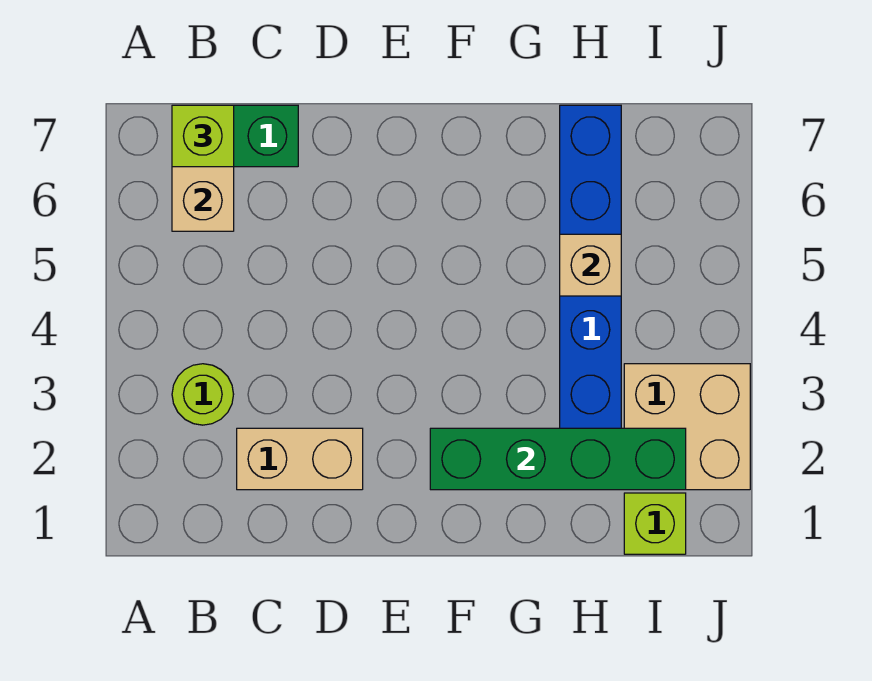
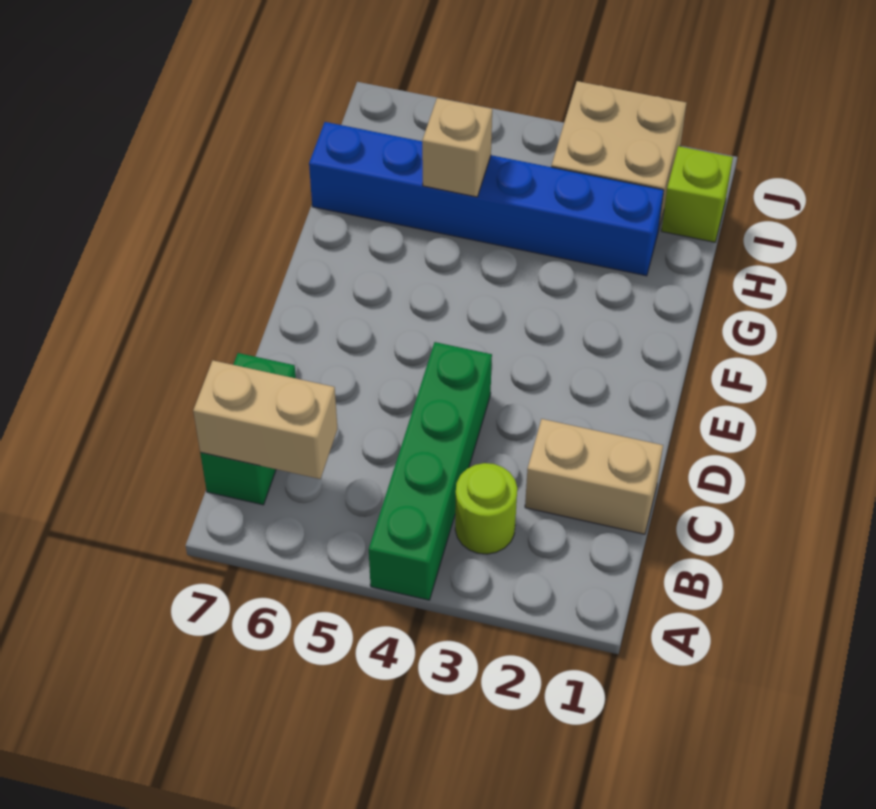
lime brick B7 level 3 -> none
tan brick C2:D2 level 1 -> tan brick C1:C2 level 1
green brick F2:I2 level 2 -> green brick A4:D4 level 1

